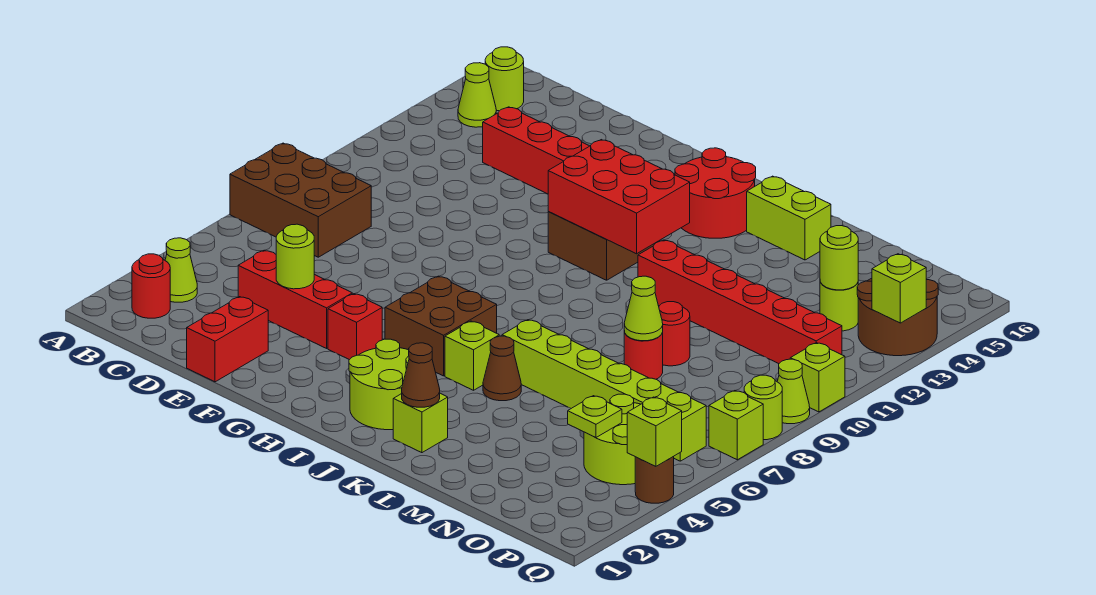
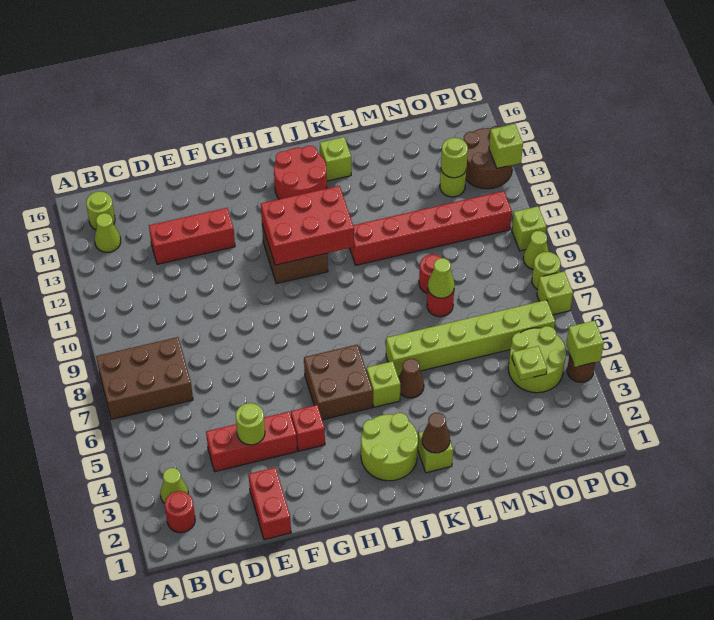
lime brick K15:L15 level 1 -> lime brick K15 level 1

